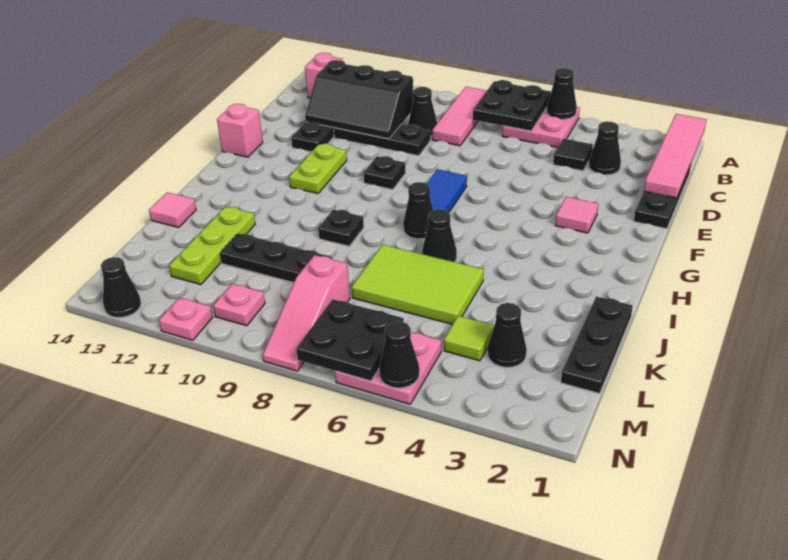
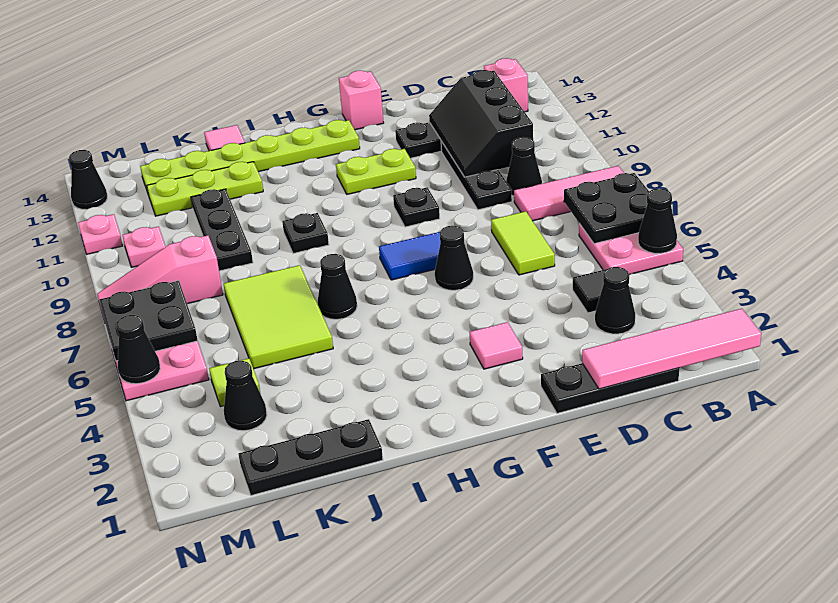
none -> lime tile D6:D7 level 1
none -> lime plate G13:L13 level 1
black cone H7 level 1 -> black cone F6 level 1

